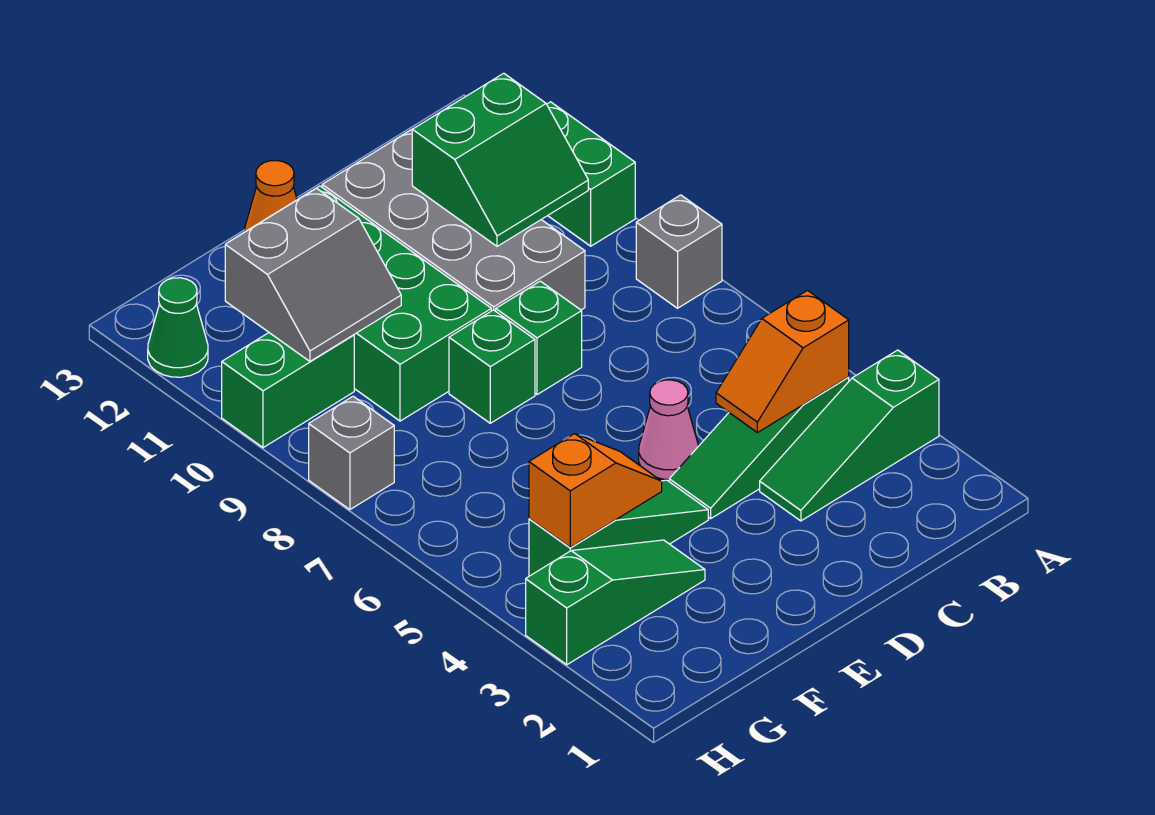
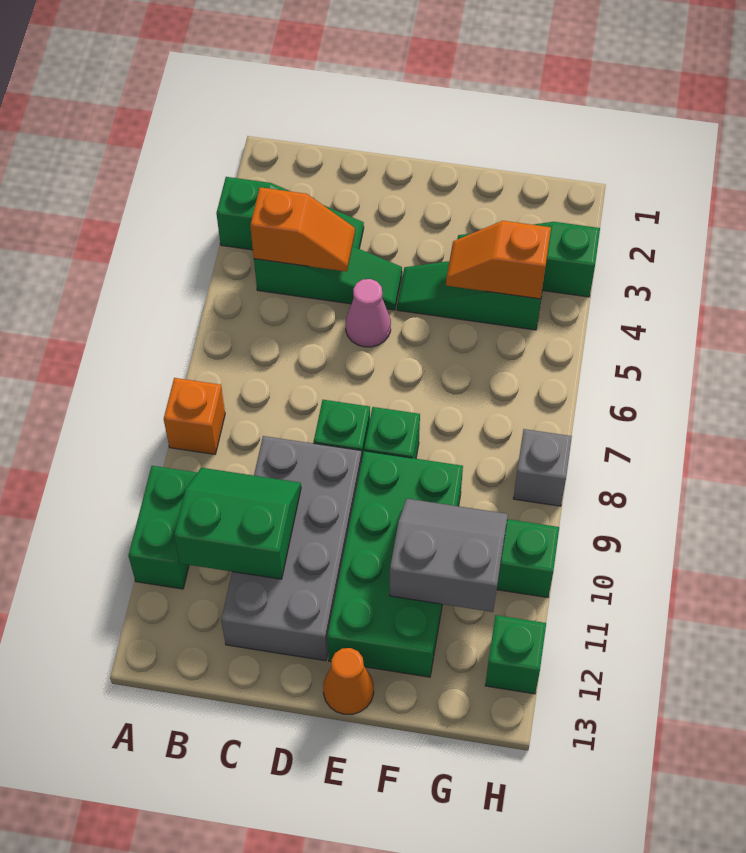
grey brick A8 level 1 -> orange brick A8 level 1
green cone H12 level 1 -> green brick H12 level 1

